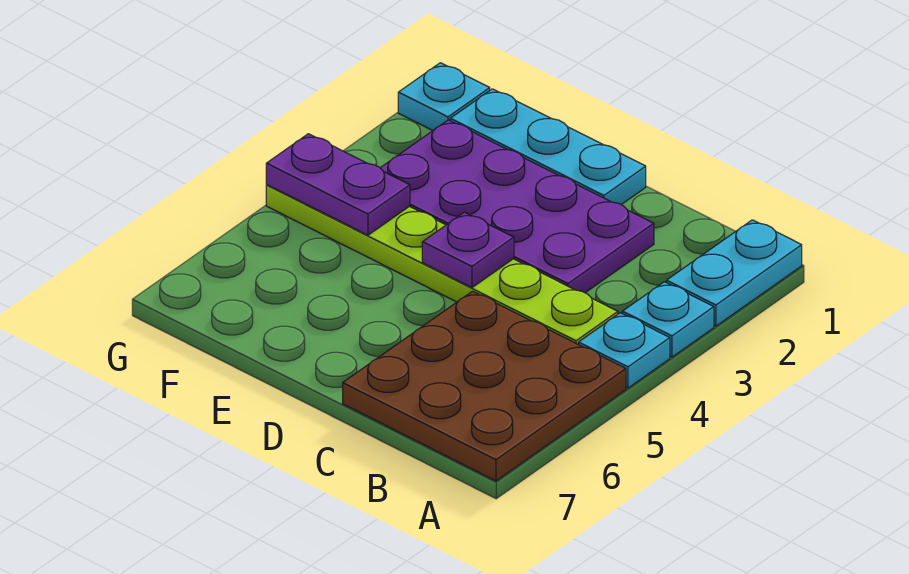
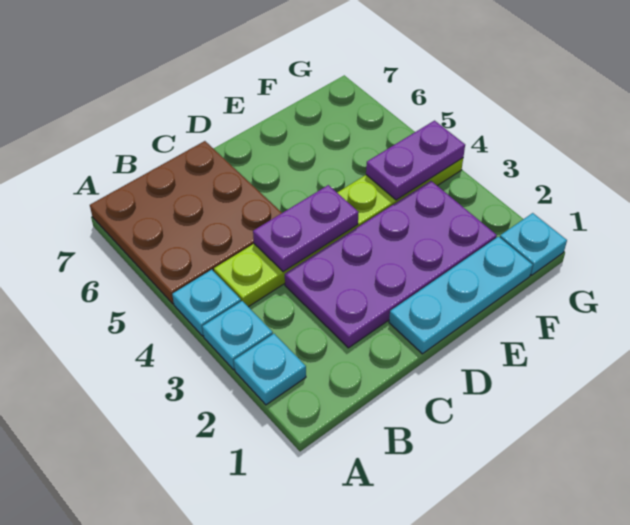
cyan plate A1:A2 level 1 -> cyan plate A2 level 1
purple plate D4 level 2 -> purple plate C4:D4 level 2

